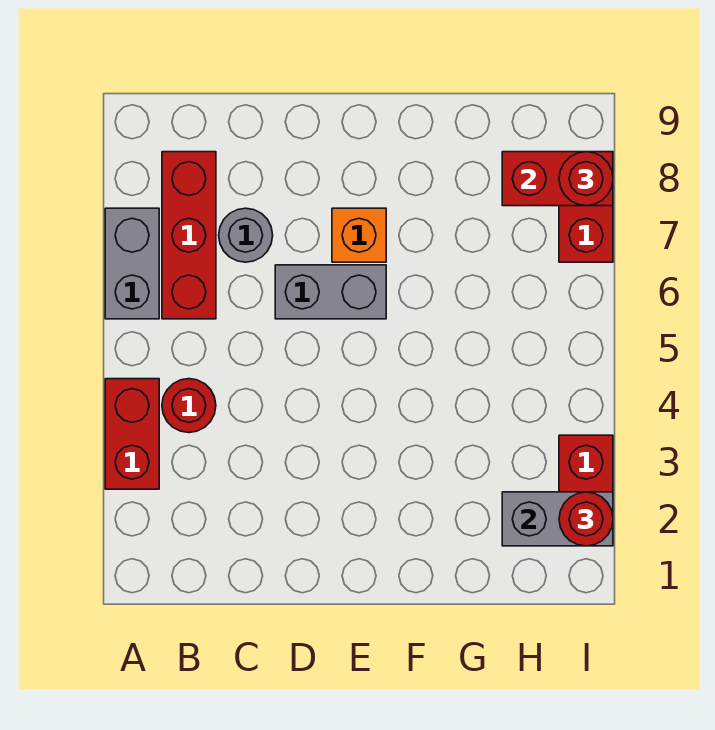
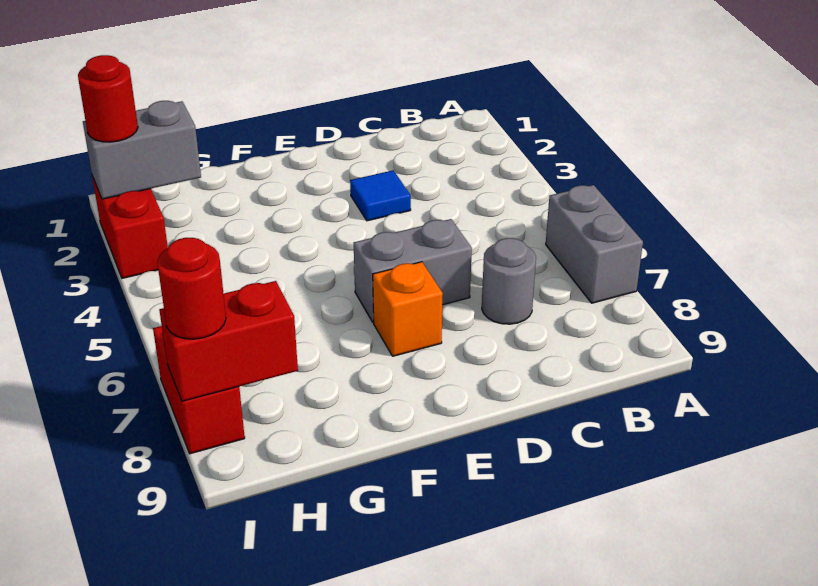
red brick A3:A4 level 1 -> none
red round brick B4 level 1 -> none
red brick B6:B8 level 1 -> none
none -> blue tile D3 level 1

